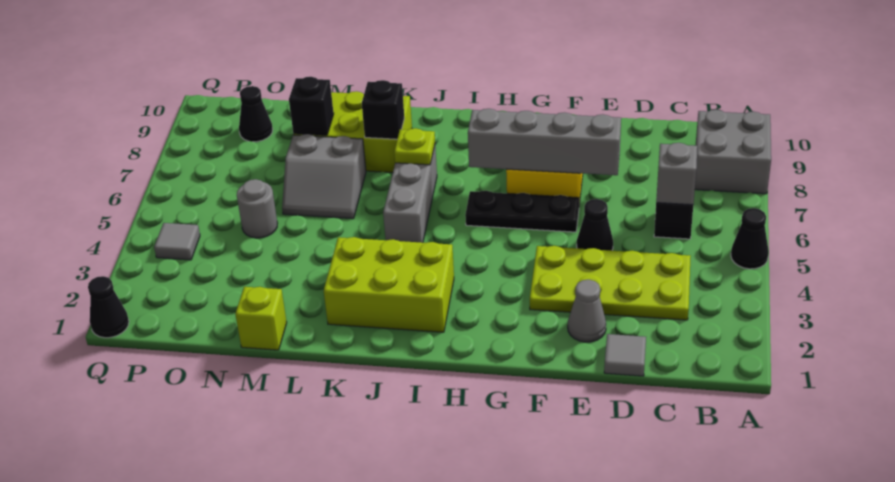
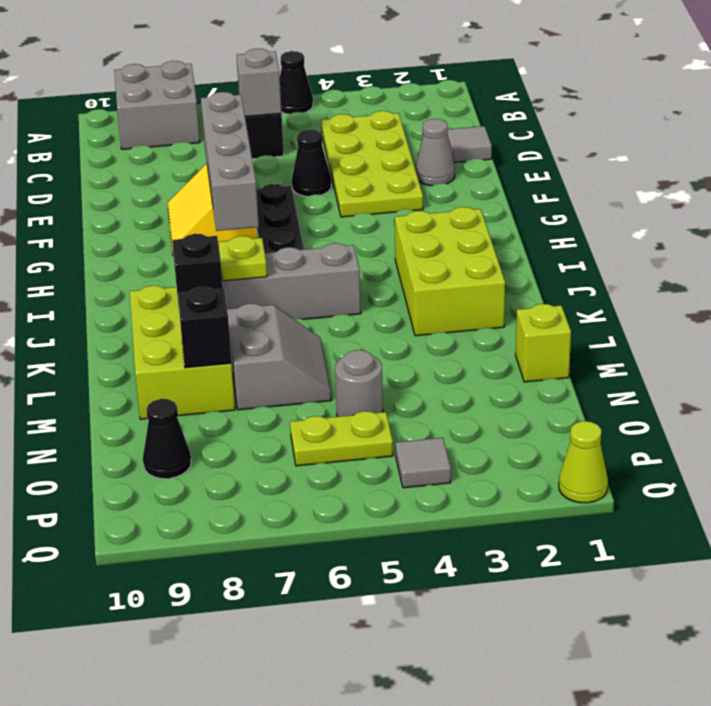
none -> lime plate O5:O6 level 1
black cone Q1 level 1 -> lime cone Q1 level 1

